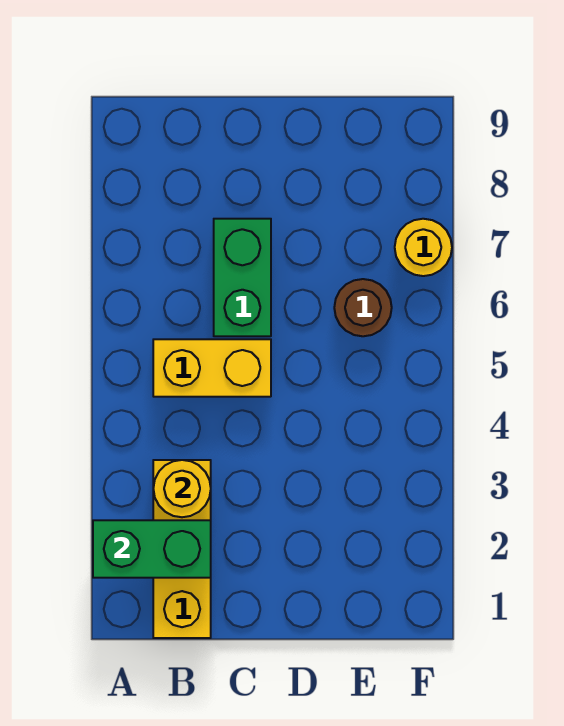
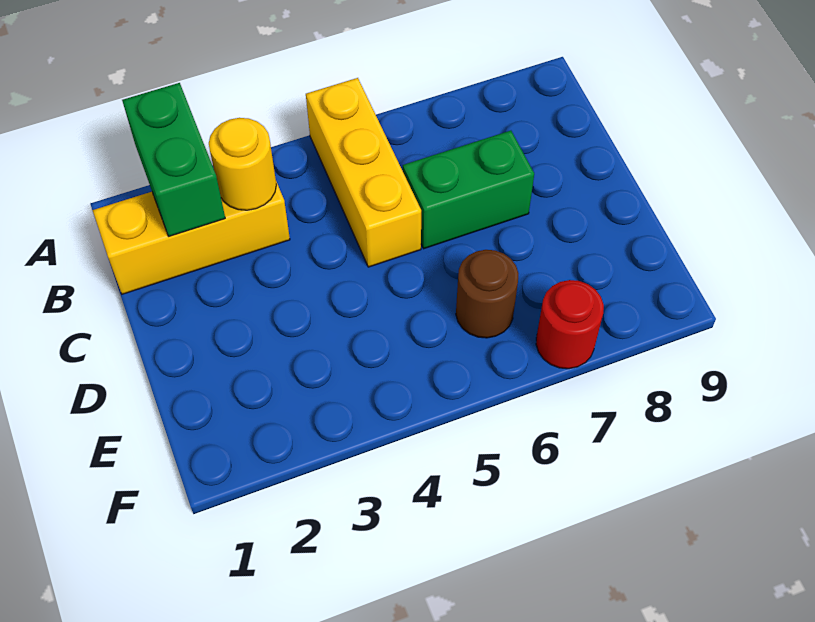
yellow brick B5:C5 level 1 -> yellow brick A5:C5 level 1
yellow round brick F7 level 1 -> red round brick F7 level 1

